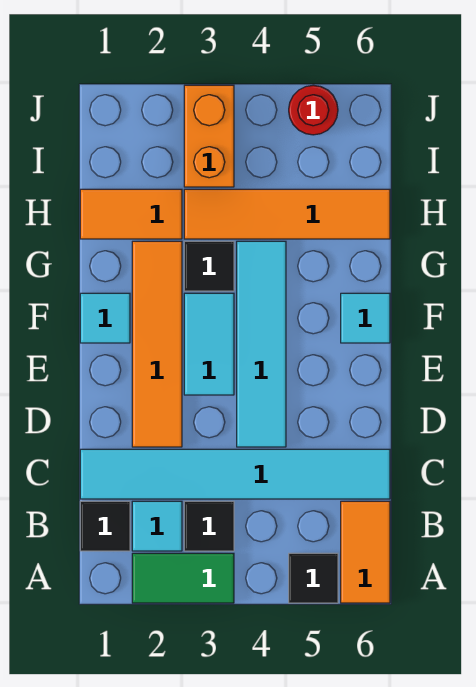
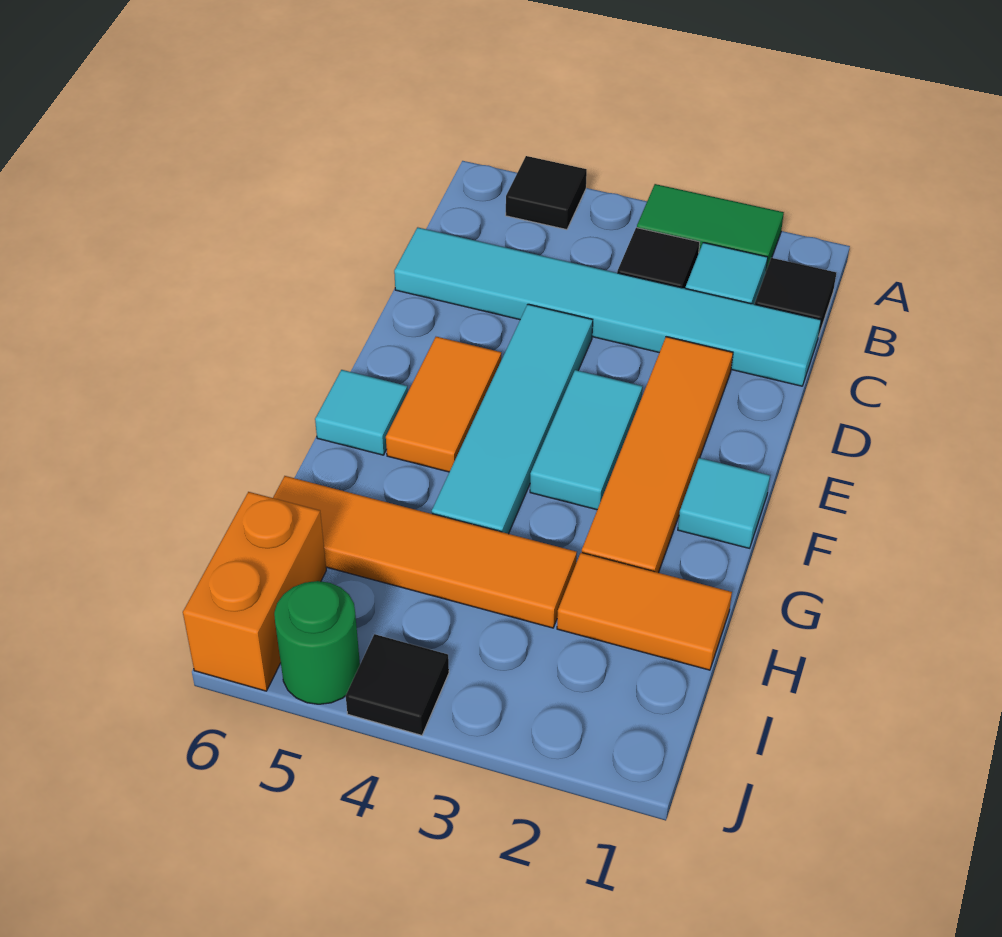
orange tile A6:B6 level 1 -> orange tile E5:F5 level 1
black tile G3 level 1 -> black tile J4 level 1
orange brick I3:J3 level 1 -> orange brick I6:J6 level 1
red round brick J5 level 1 -> green round brick J5 level 1

